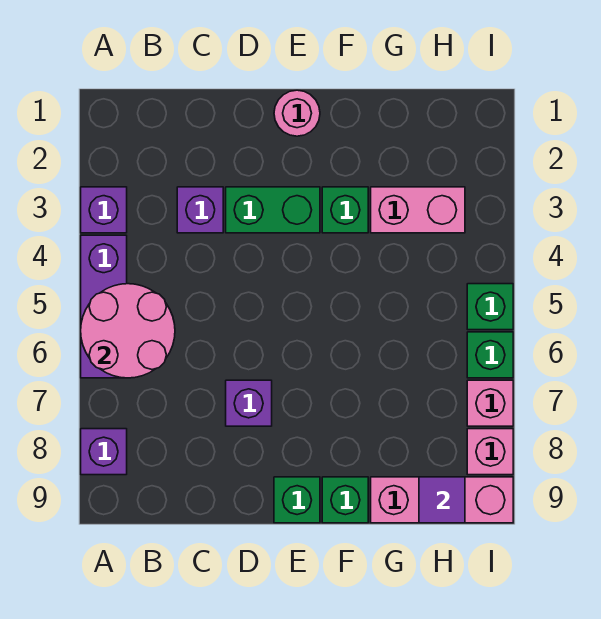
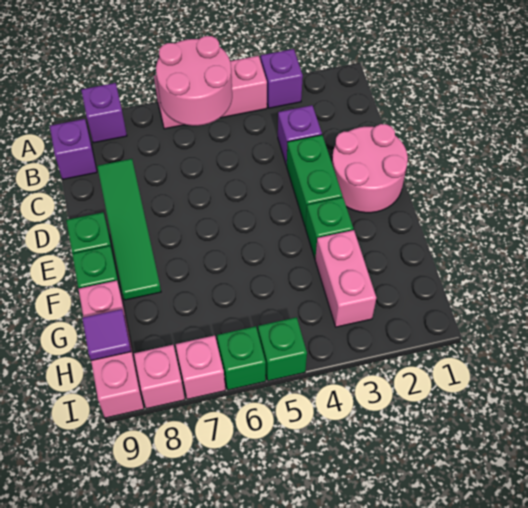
purple brick A4:A6 level 1 -> pink brick A4:A6 level 1
none -> green tile C8:F8 level 1
purple brick D7 level 1 -> purple brick B9 level 1
pink round brick E1 level 1 -> pink round brick D1:E2 level 1

